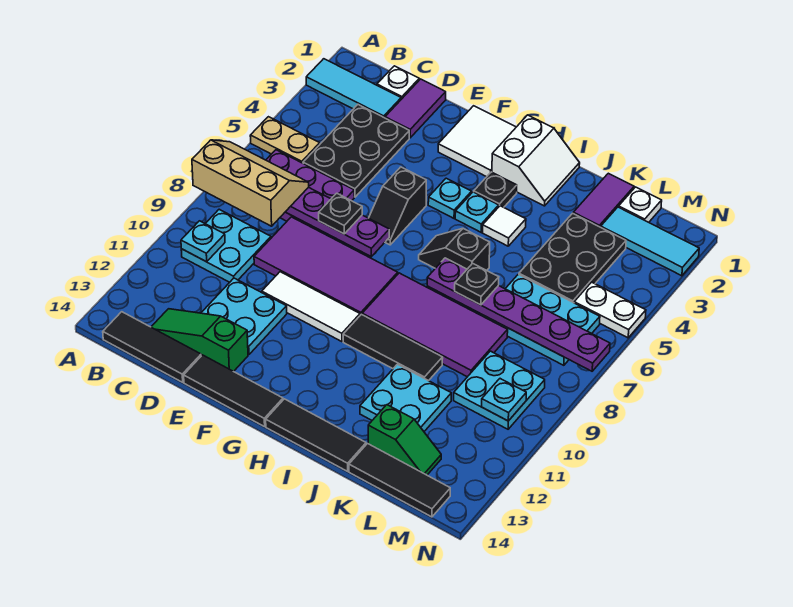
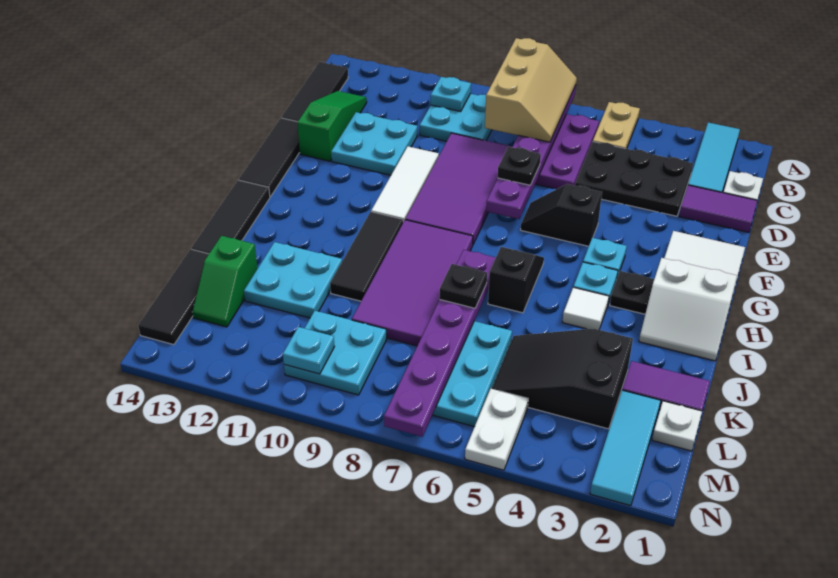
black plate K3:L5 level 1 -> black slope K3:L5 level 1 top 3

